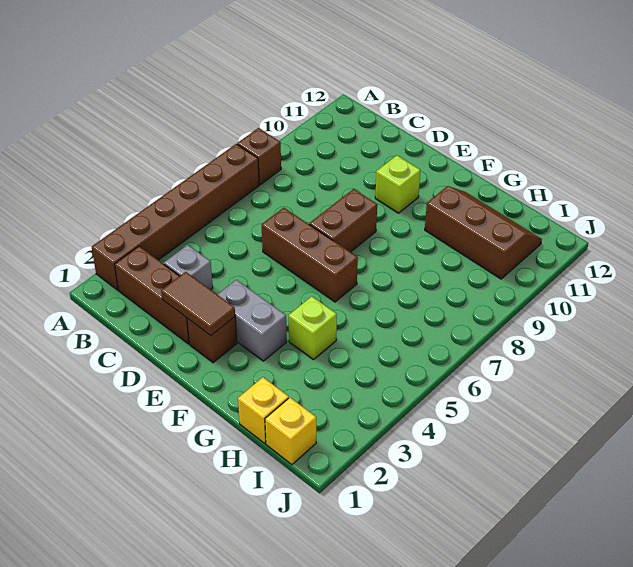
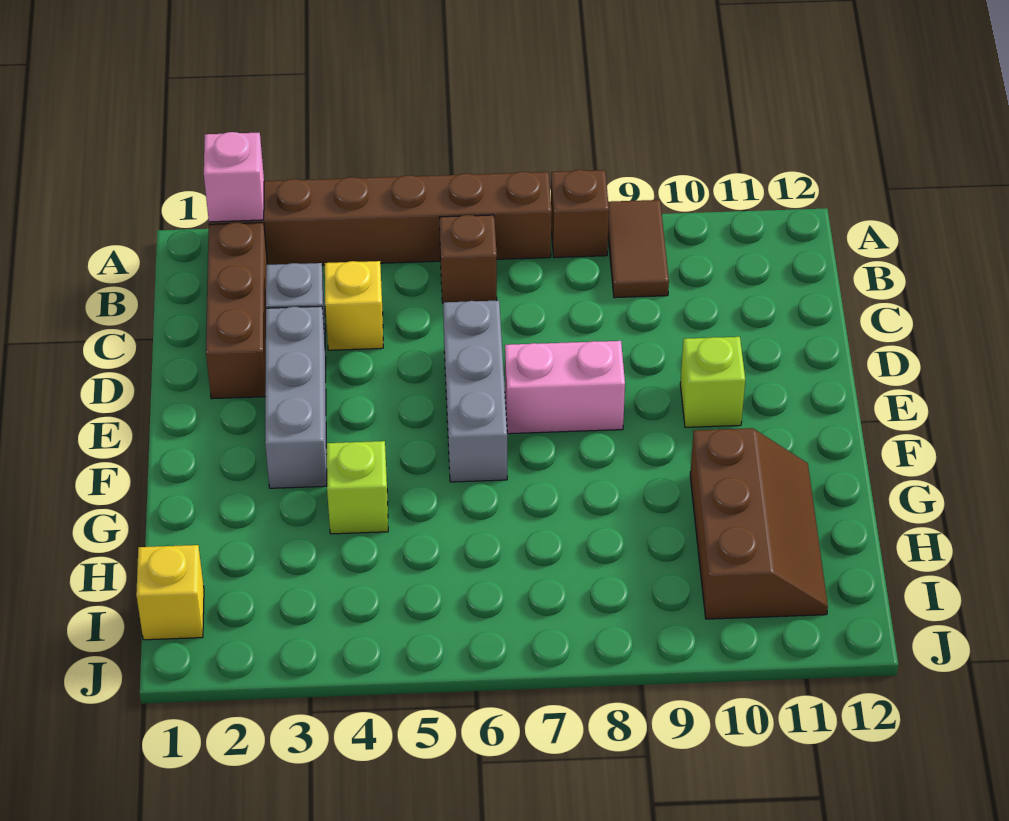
none -> pink brick A2 level 2
brown tile D2:E2 level 2 -> brown tile A9:B9 level 1
brown brick D6:F6 level 1 -> grey brick D6:F6 level 1
brown brick E2 level 1 -> brown brick B6 level 1
grey brick E3:F3 level 1 -> grey brick D3:F3 level 1
brown brick E7:E8 level 1 -> pink brick E7:E8 level 1
yellow brick H1 level 1 -> yellow brick C4 level 1

